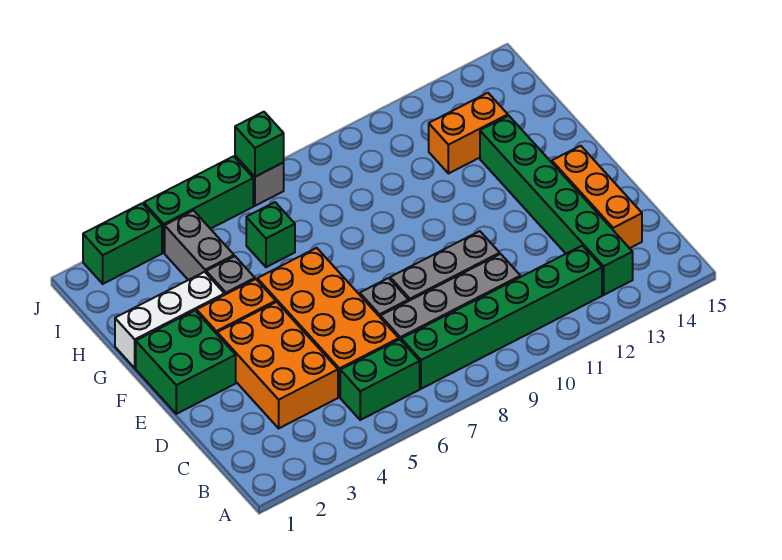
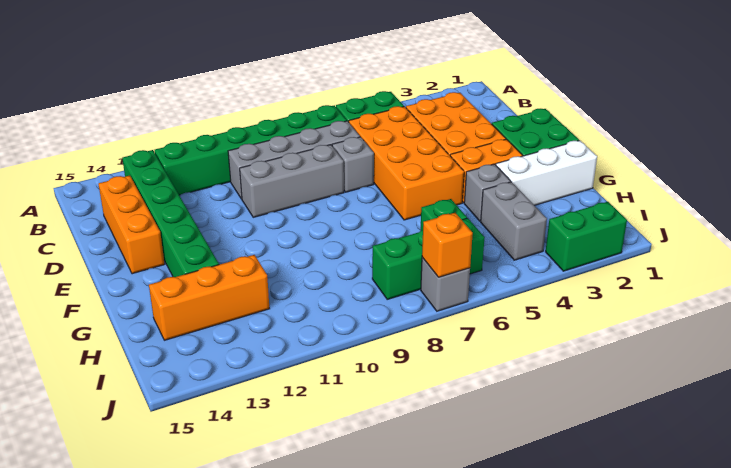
orange brick H12:H13 level 1 -> orange brick H12:H14 level 1
green brick J4:J6 level 1 -> green brick I6:I8 level 1
green brick J7 level 2 -> orange brick J7 level 2

